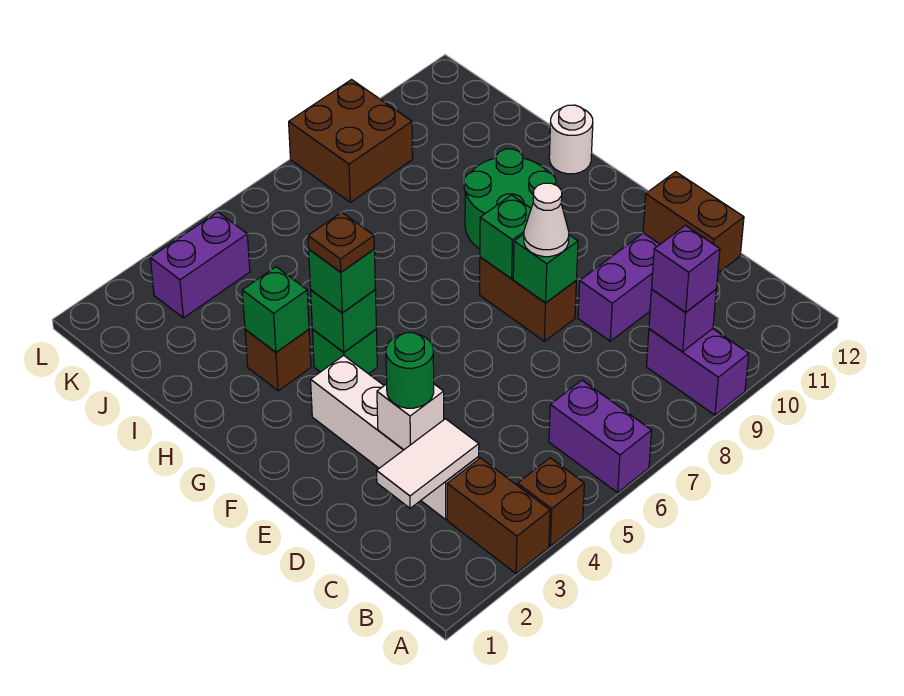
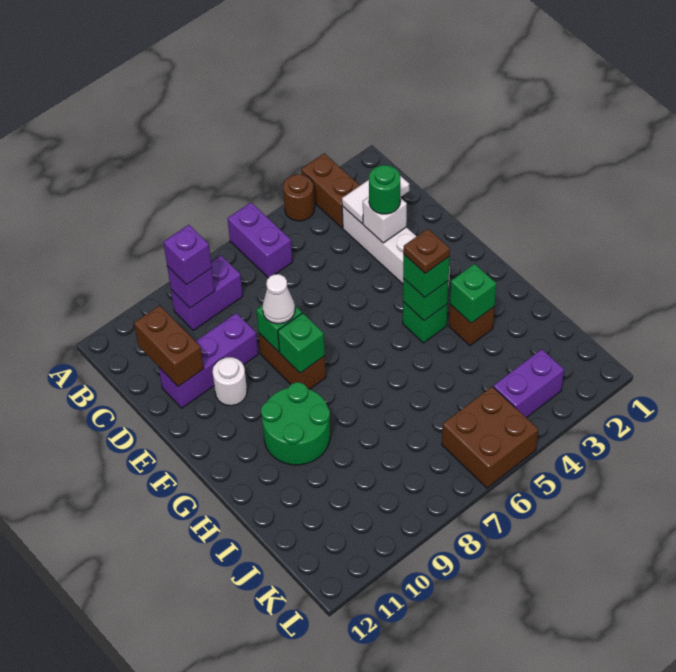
brown brick A4 level 1 -> brown round brick A4 level 1
purple brick A9:B9 level 1 -> purple brick B8:B9 level 1
white round brick H12 level 1 -> white round brick E10 level 1
brown brick K8:L9 level 1 -> brown brick K5:L6 level 1

